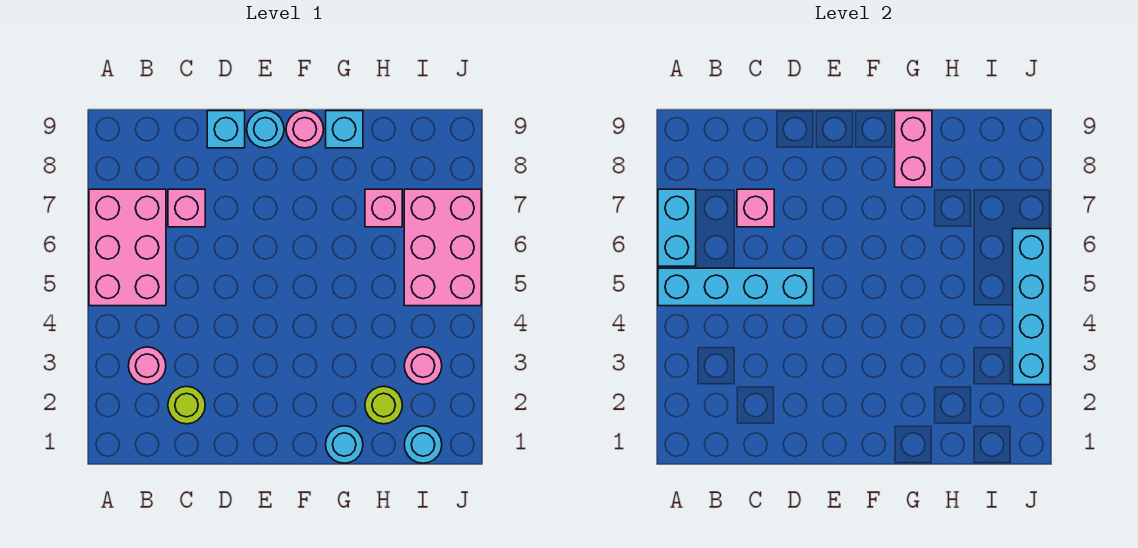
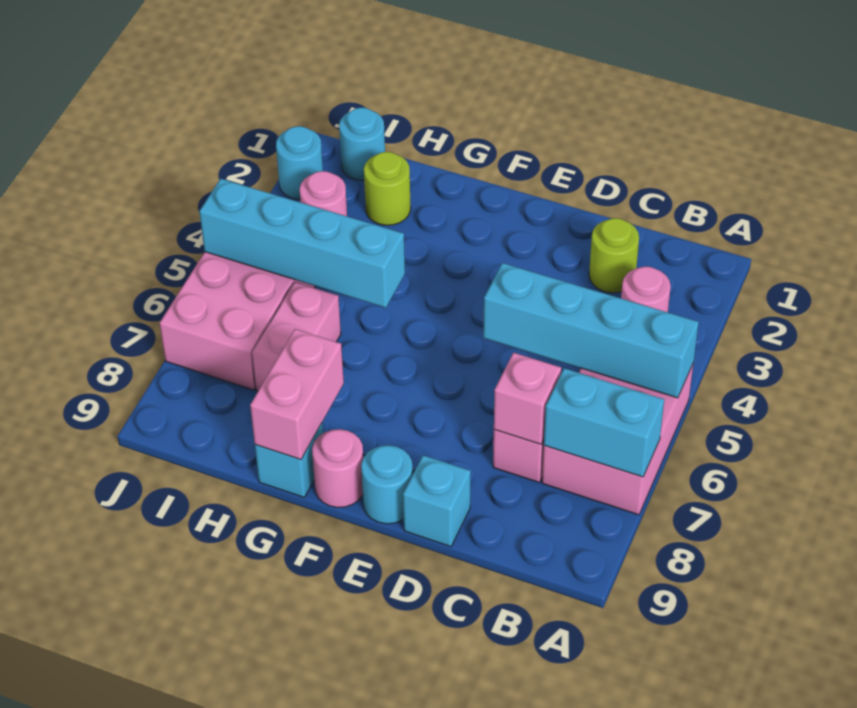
cyan brick A6:A7 level 2 -> cyan brick A7:B7 level 2
cyan round brick G1 level 1 -> cyan round brick J2 level 1
pink brick H7 level 1 -> pink brick H6:H7 level 1
cyan brick J3:J6 level 2 -> cyan brick G5:J5 level 2

